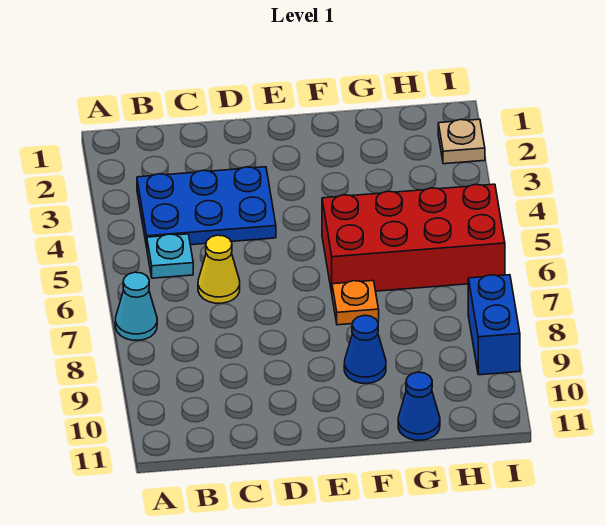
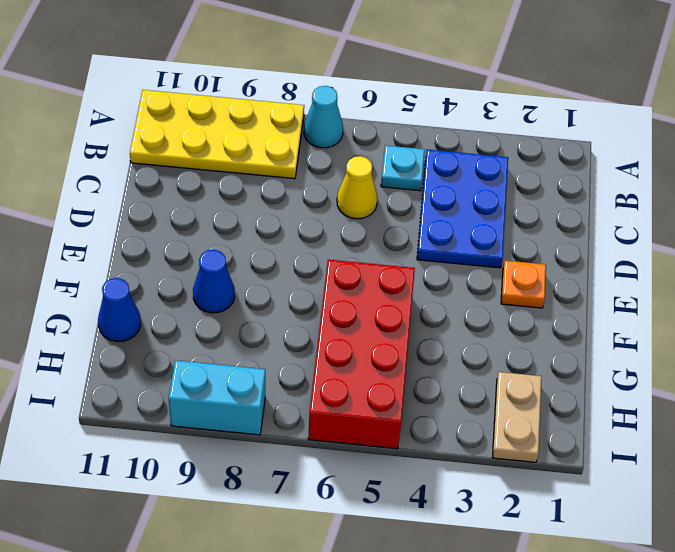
none -> yellow plate A8:B11 level 1
orange plate F7 level 1 -> orange plate E2 level 1
tan plate I2 level 1 -> tan plate H2:I2 level 1
blue brick I8:I9 level 1 -> cyan brick I8:I9 level 1

